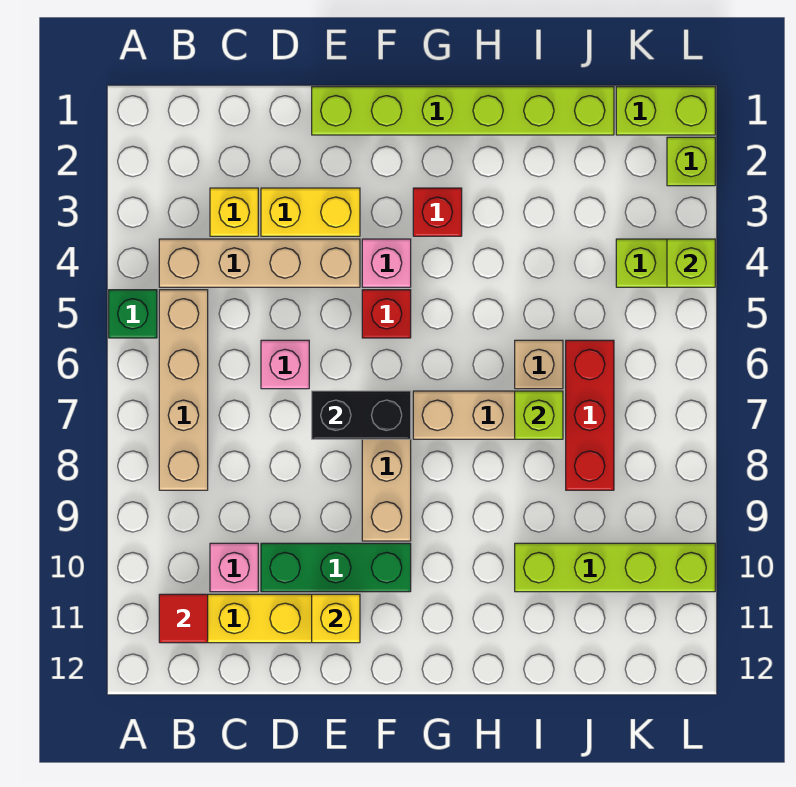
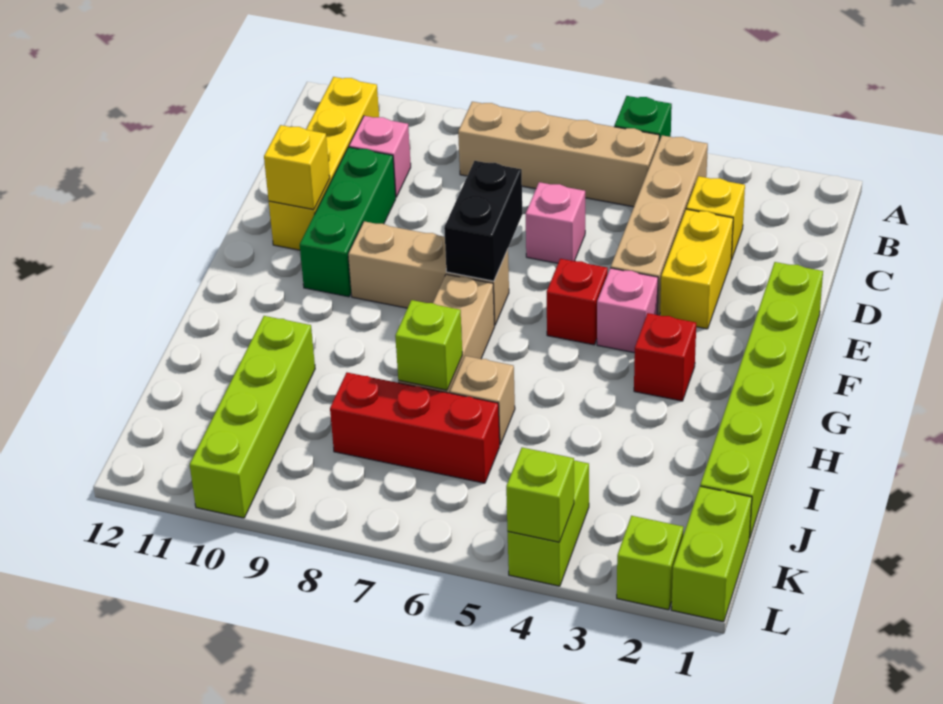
red tile B11 level 2 -> none

